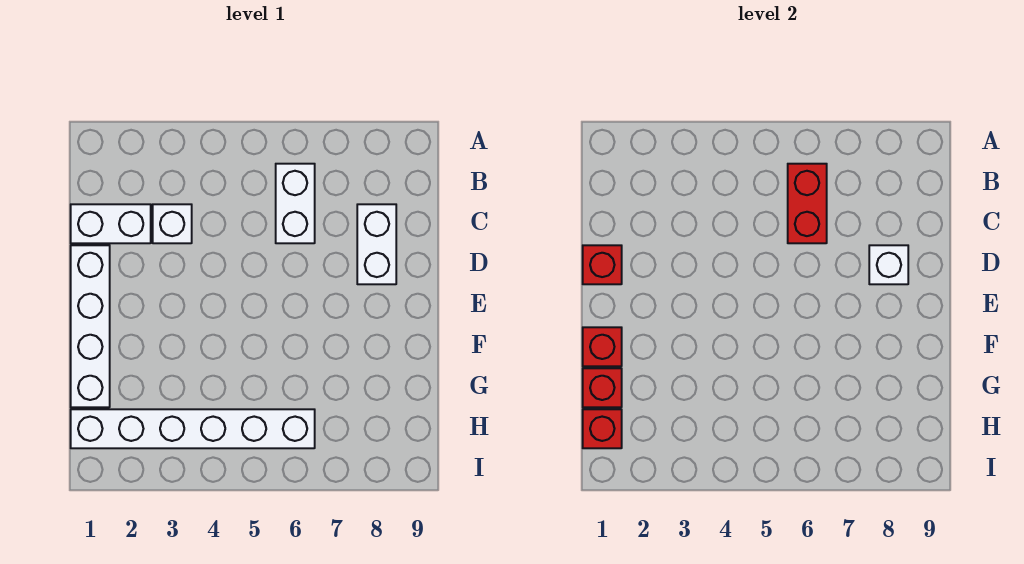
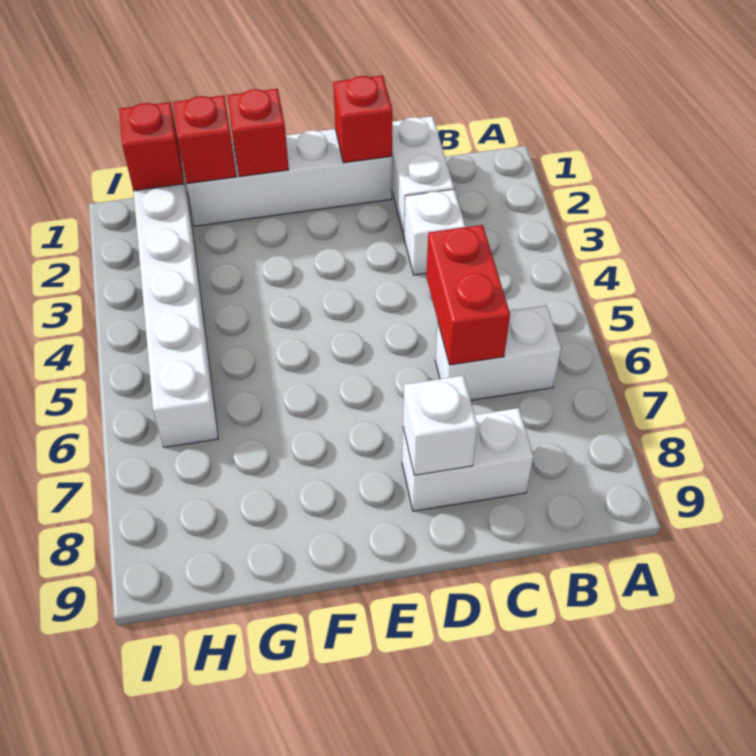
red brick B6:C6 level 2 -> red brick C5:C6 level 2

